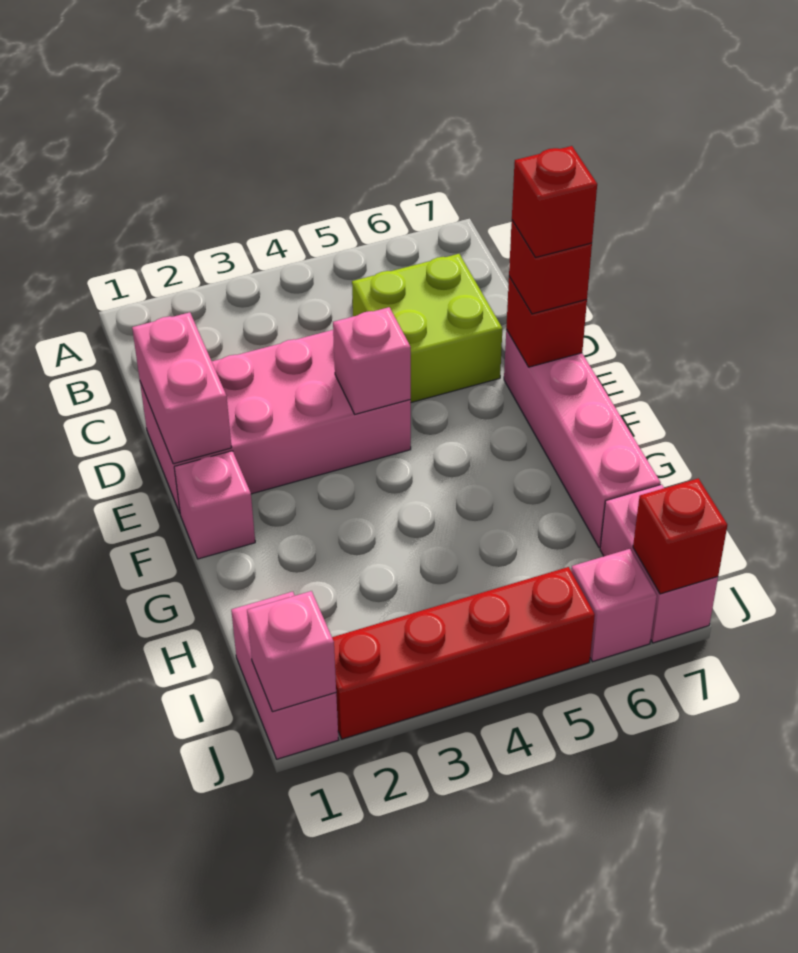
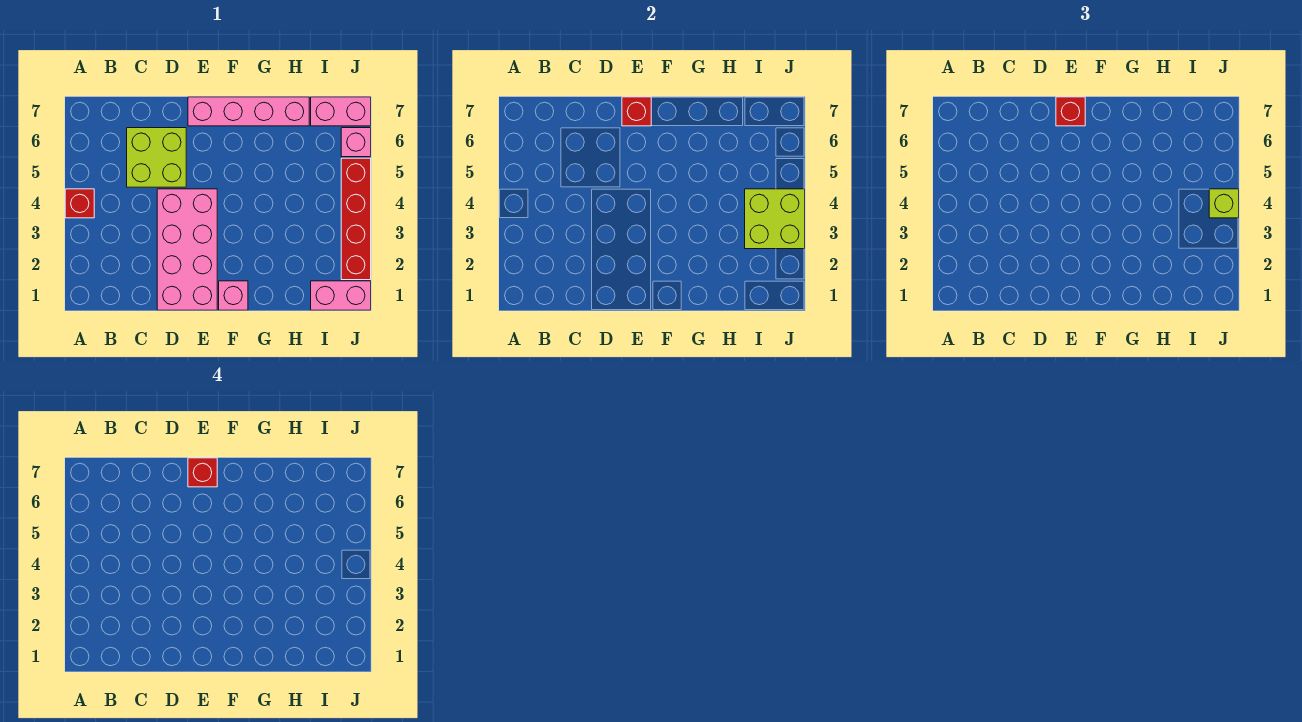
pink brick D1:E1 level 2 -> none
pink brick E4 level 2 -> none
none -> lime brick I3:J4 level 2
pink brick J1 level 2 -> none
none -> lime brick J4 level 3
red brick J7 level 2 -> red brick A4 level 1

